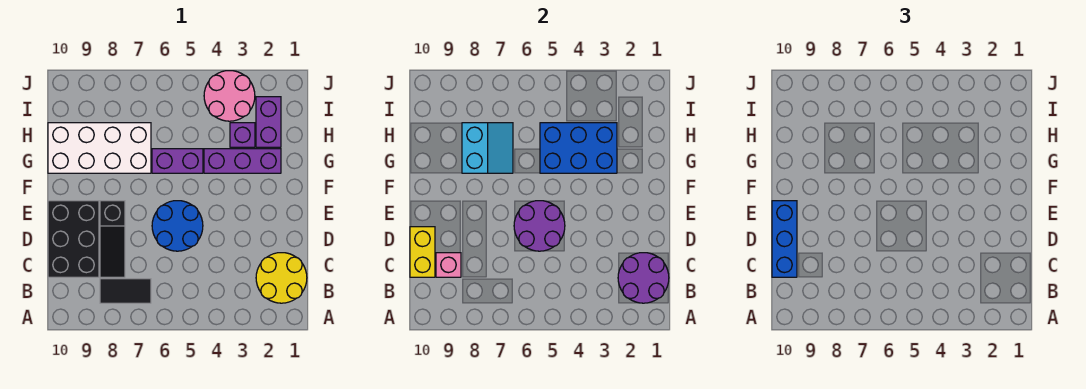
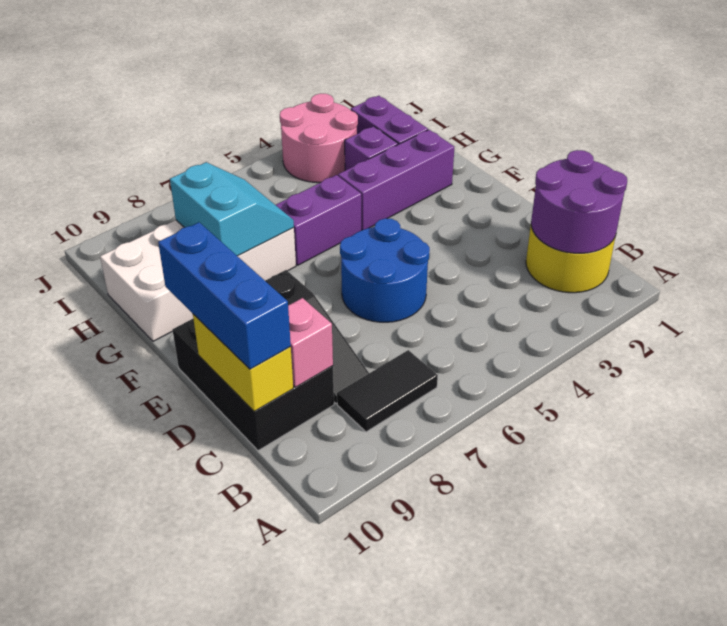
purple round brick D5:E6 level 2 -> none
blue brick G3:H5 level 2 -> none

